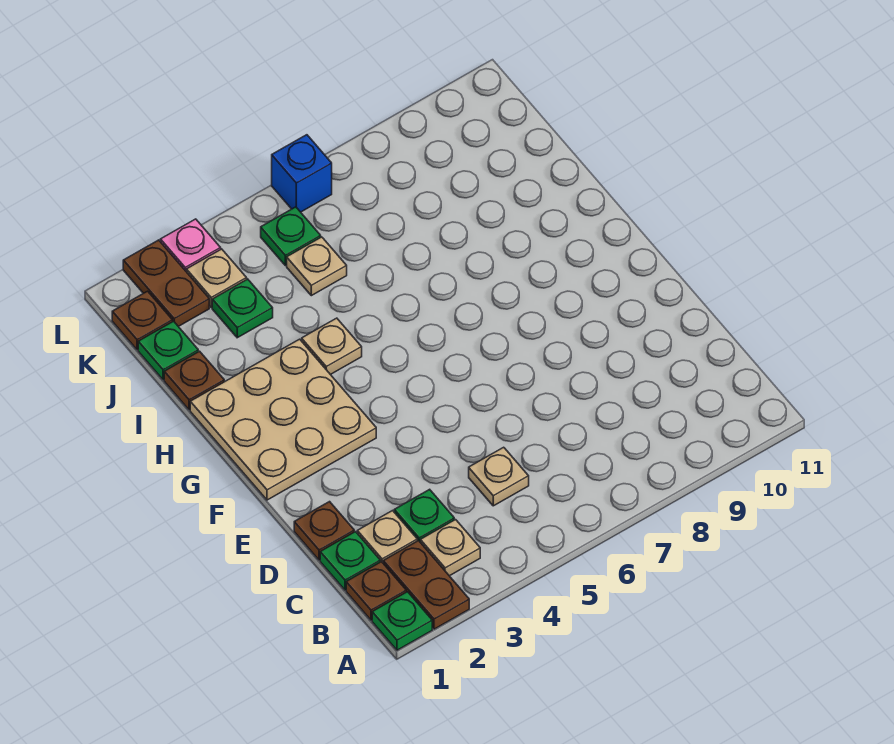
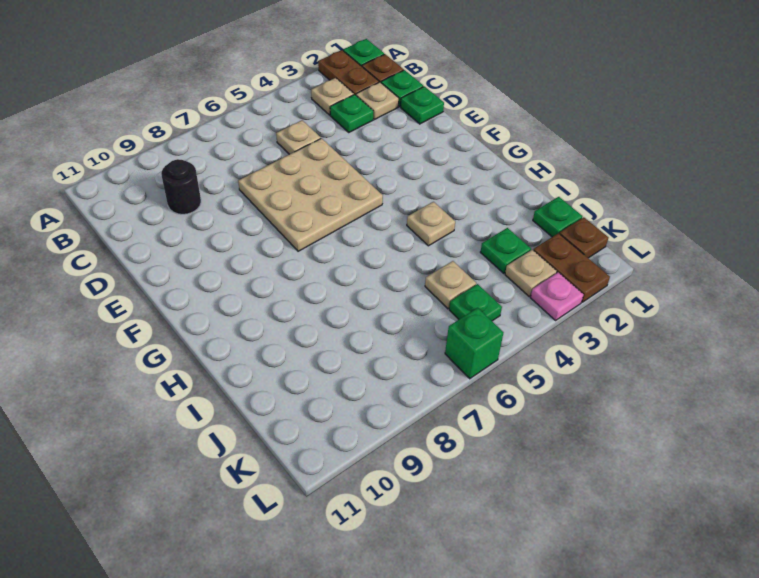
none -> black round brick C9 level 1
brown plate D1 level 1 -> green plate D1 level 1
tan plate F1:H3 level 1 -> tan plate D5:F7 level 1
brown plate I1 level 1 -> none
blue brick L6 level 1 -> green brick L6 level 1

